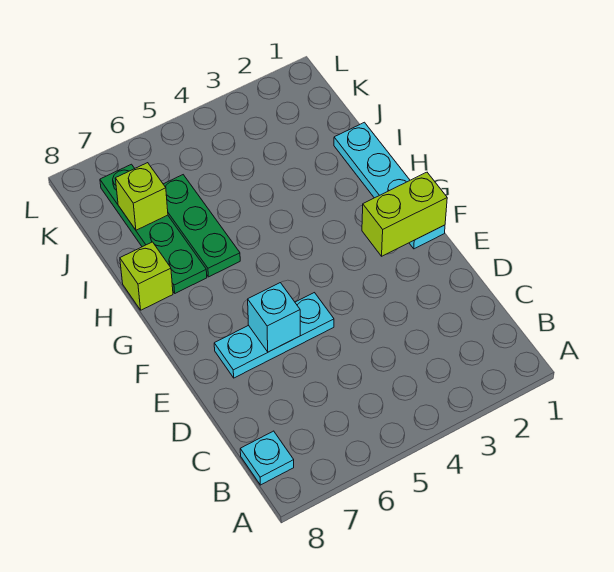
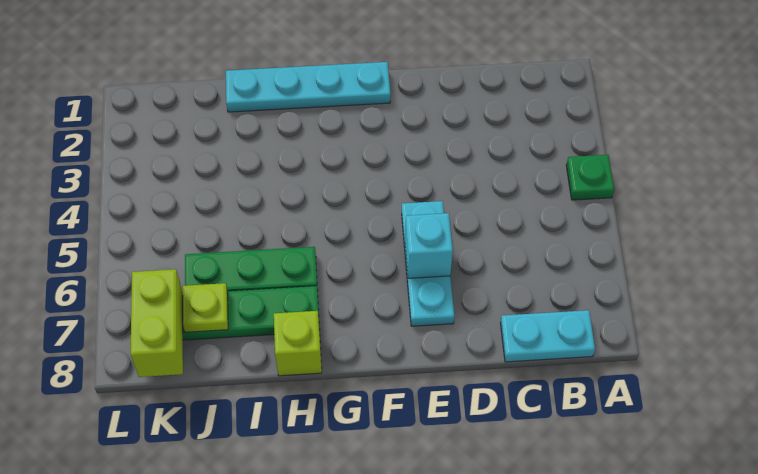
none -> green plate A4 level 1
cyan plate B8 level 1 -> cyan plate B8:C8 level 1
lime brick F1:F2 level 2 -> lime brick K7:K8 level 2
lime brick J7 level 2 -> lime plate J7 level 2

